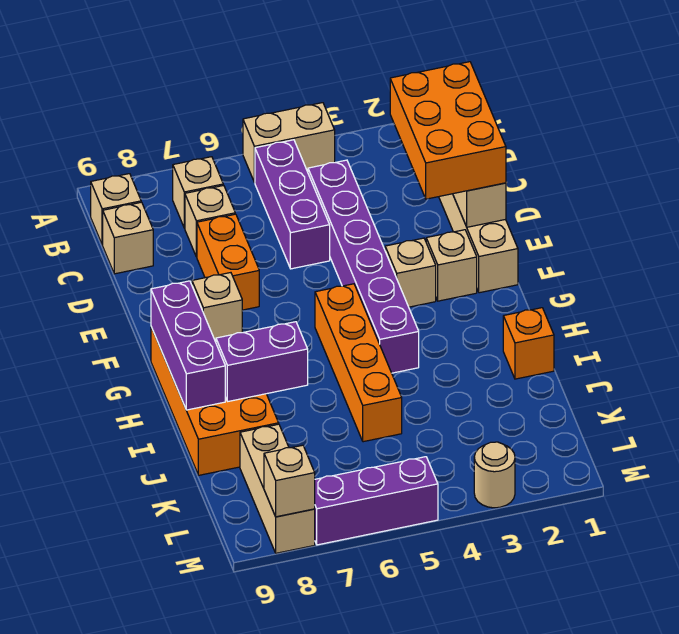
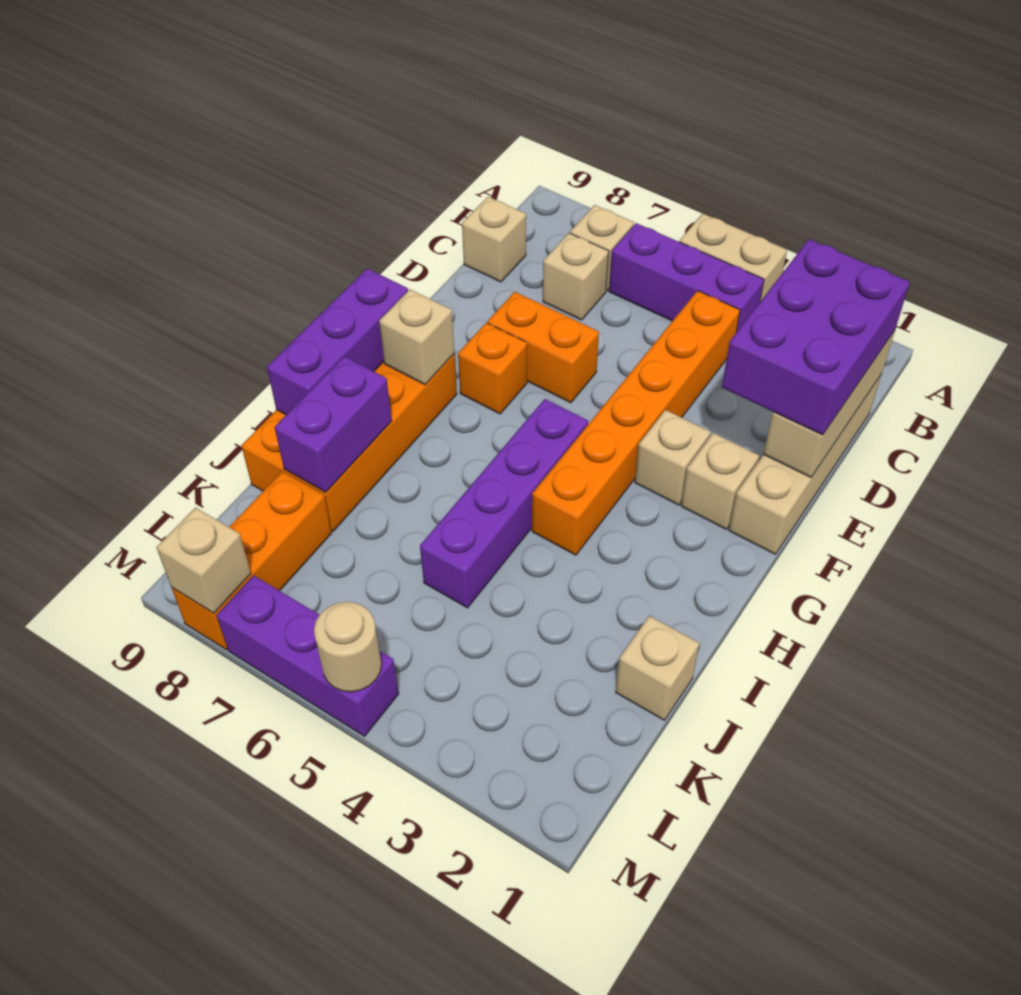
purple brick B5:D5 level 1 -> purple brick B4:B6 level 1
tan brick B9 level 1 -> tan brick J1 level 1
orange brick C1:E2 level 3 -> purple brick C1:E2 level 3
purple brick C4:H4 level 1 -> orange brick C4:H4 level 1
orange brick D7:E7 level 1 -> orange brick E6:E7 level 1
orange brick G5:J5 level 1 -> purple brick G5:J5 level 1
orange brick I1 level 1 -> orange brick F7 level 1
purple brick I7:I8 level 2 -> purple brick I8:J8 level 2
tan brick K8:M8 level 1 -> orange brick K8:M8 level 1
tan round brick M3 level 1 -> tan round brick M5 level 2

